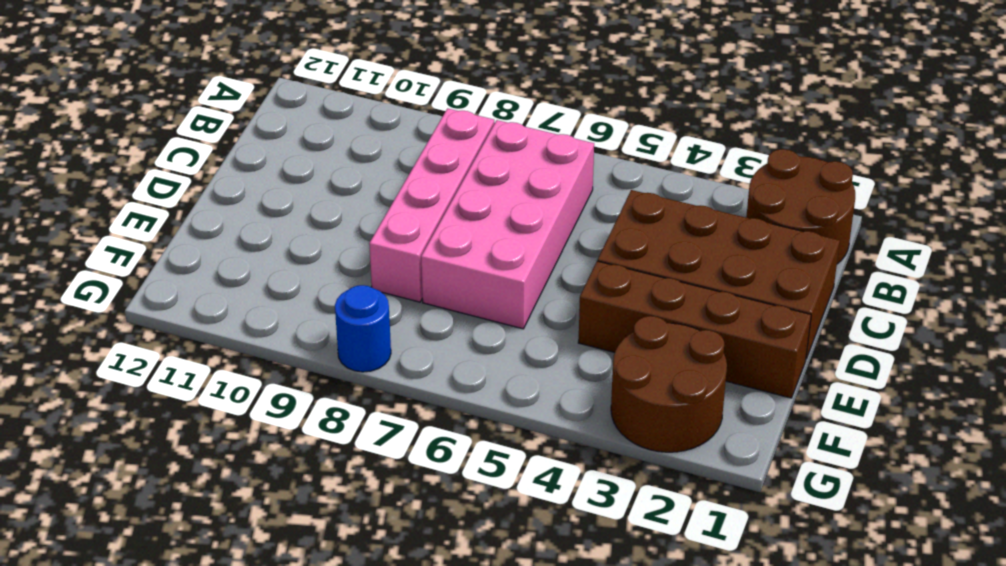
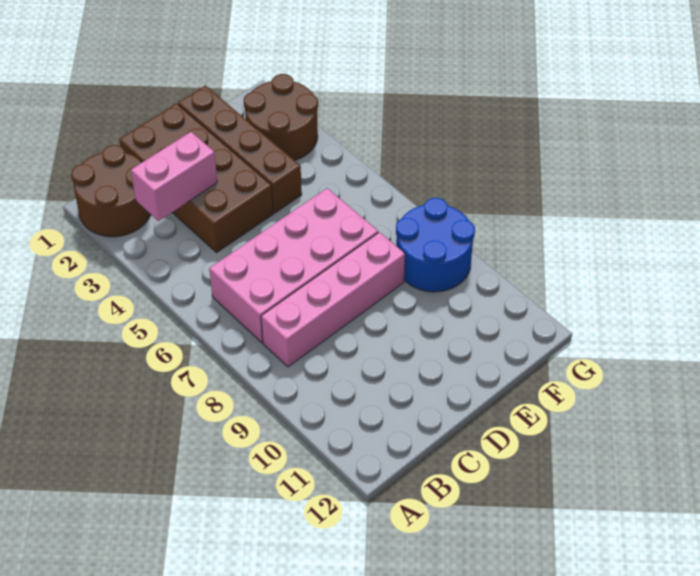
none -> pink brick B3:C3 level 2
blue round brick G8 level 1 -> blue round brick F8:G9 level 1

